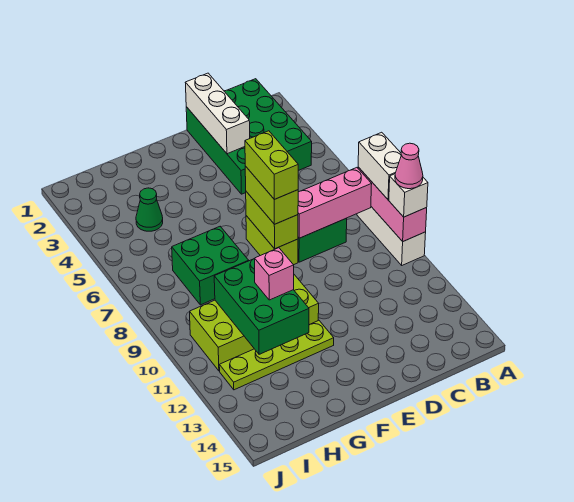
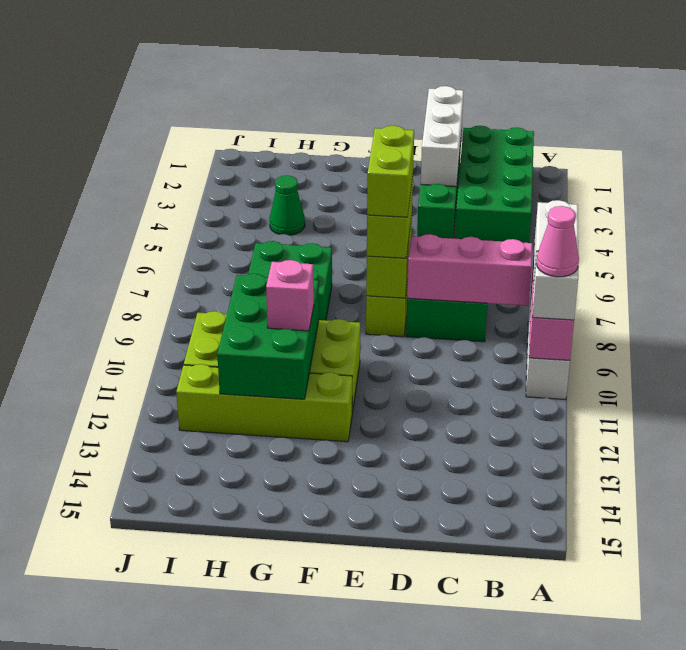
lime plate F12:I12 level 1 -> lime brick F12:I12 level 1

